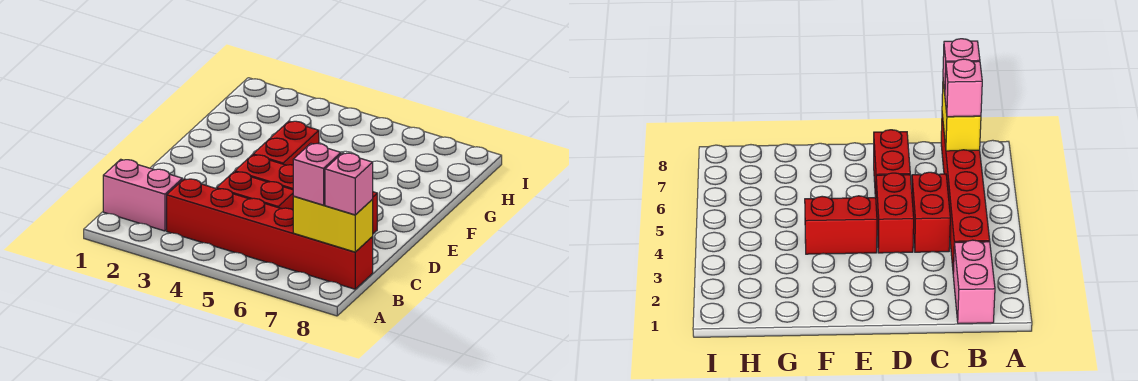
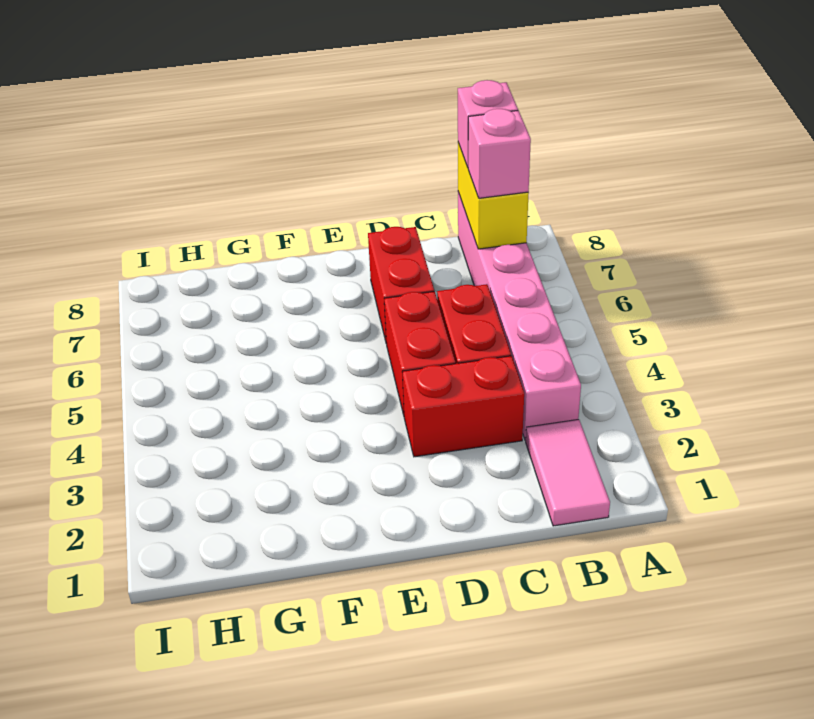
pink brick B1:B2 level 1 -> pink tile B1:B2 level 1
red brick B3:B8 level 1 -> pink brick B3:B8 level 1
red brick E4:F4 level 1 -> red brick C3:D3 level 1

